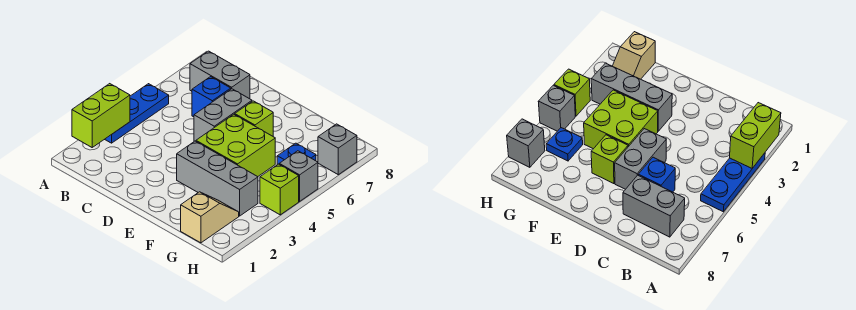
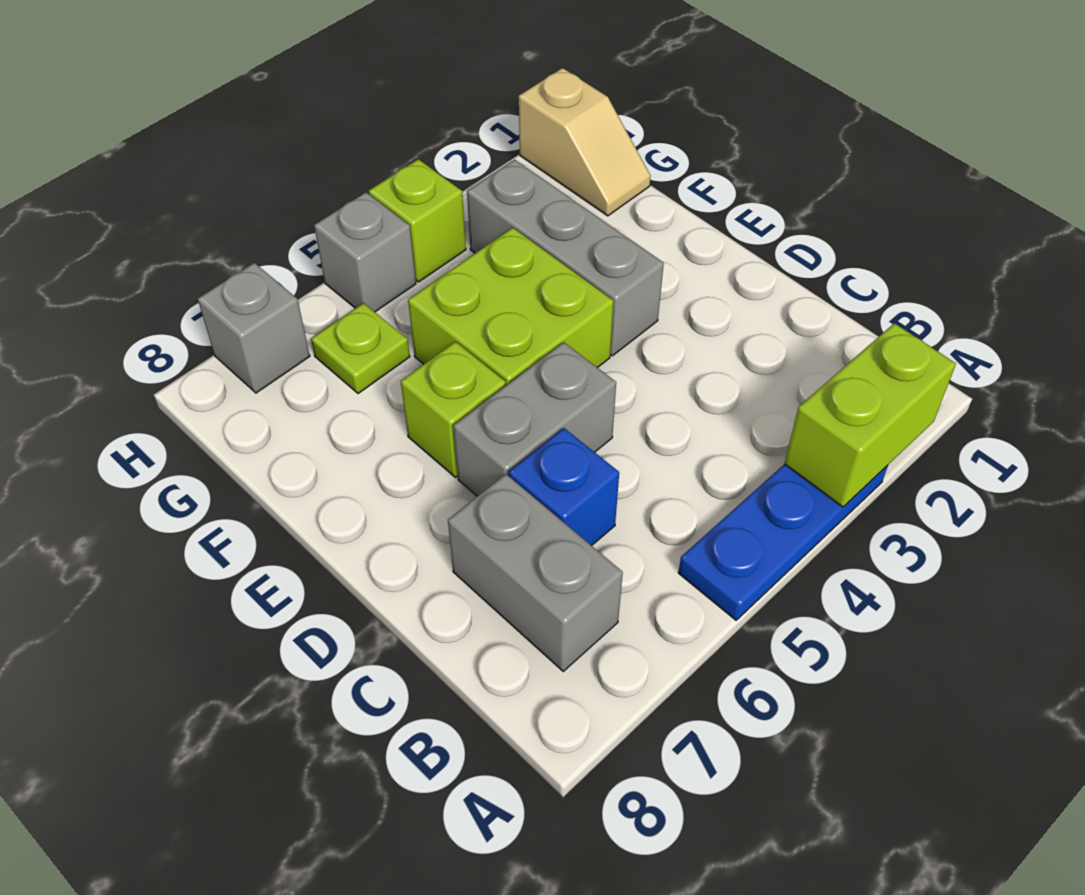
tan slope G1:G2 level 1 top 1 -> tan slope G1:H1 level 1 top H
blue plate G6 level 1 -> lime plate G6 level 1

